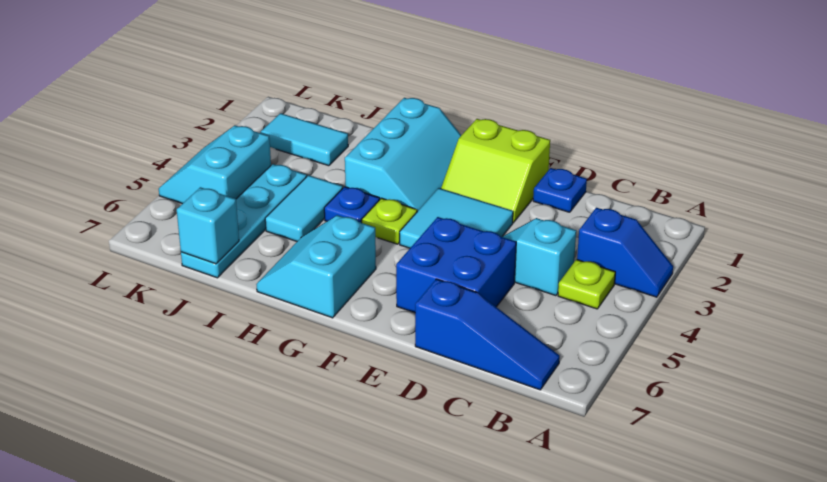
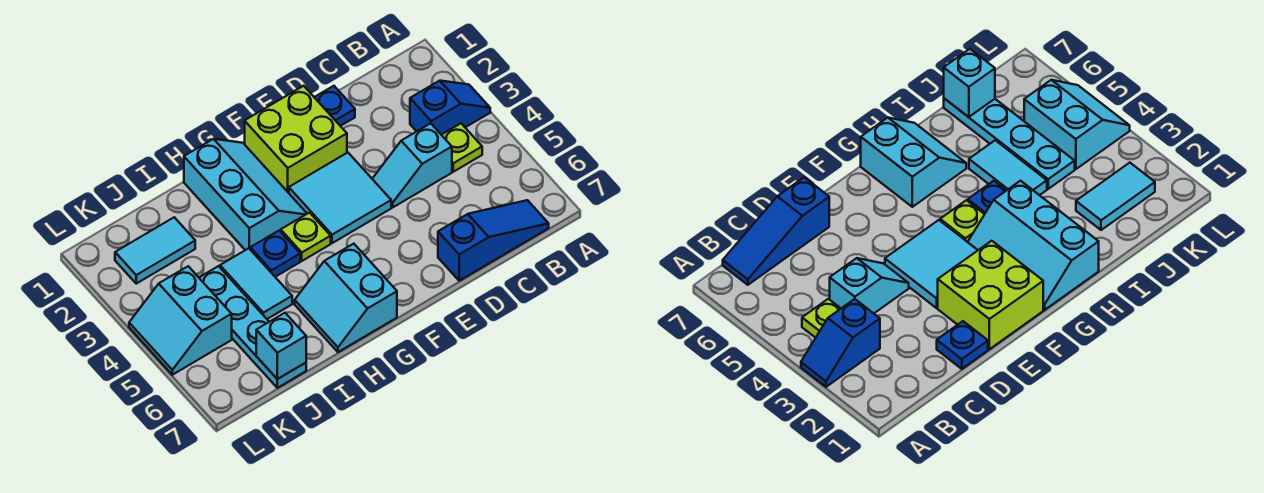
blue brick D5:E6 level 1 -> none
lime slope E1:F2 level 1 top 1 -> lime brick E1:F2 level 1

